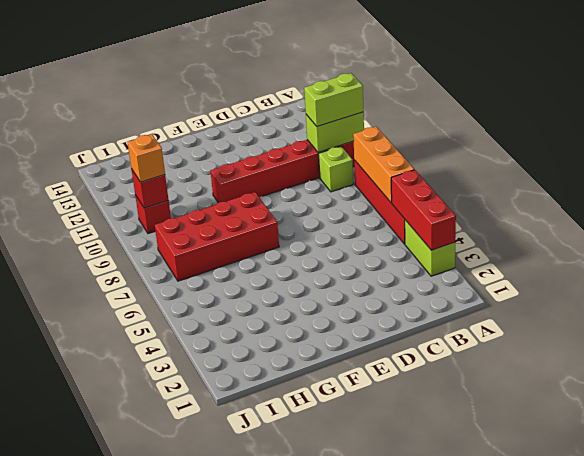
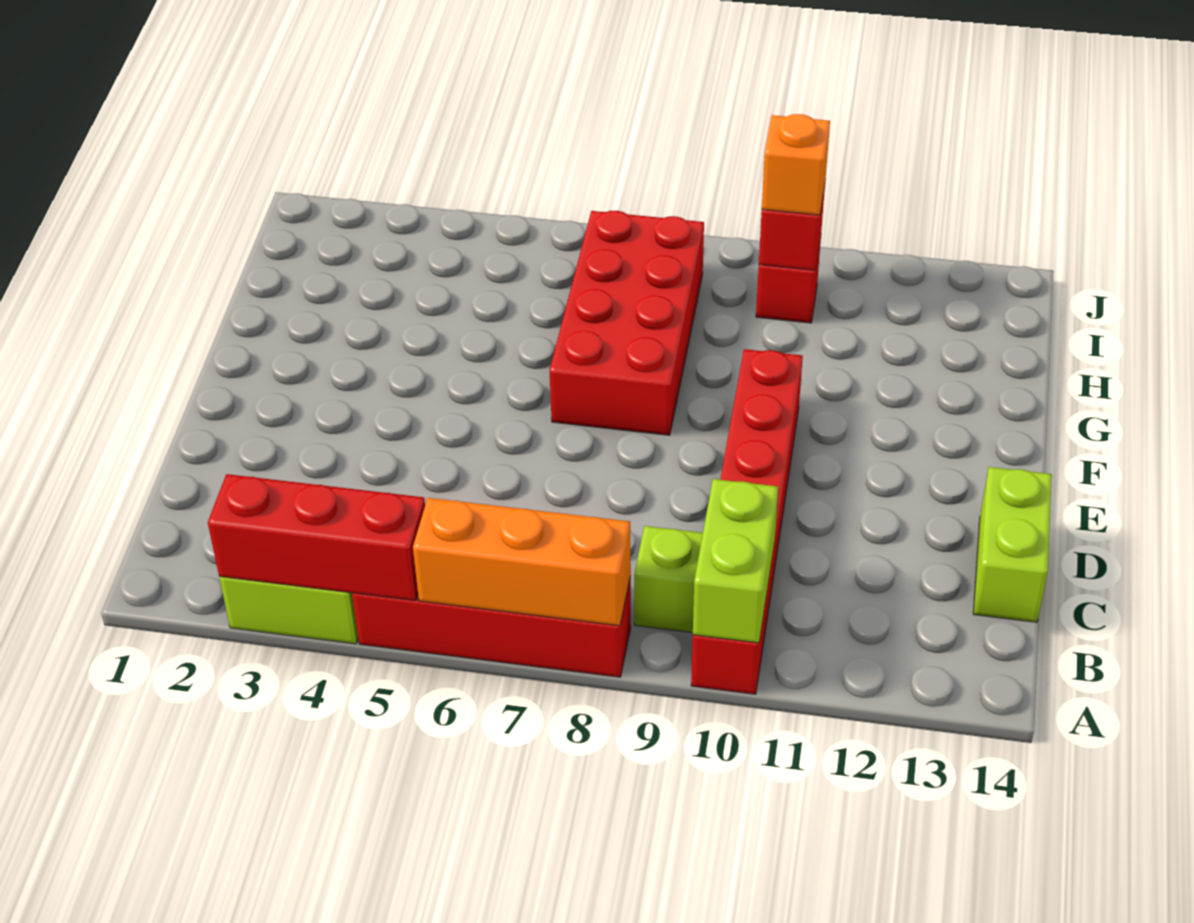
lime brick A10:B10 level 3 -> lime brick C14:D14 level 1

